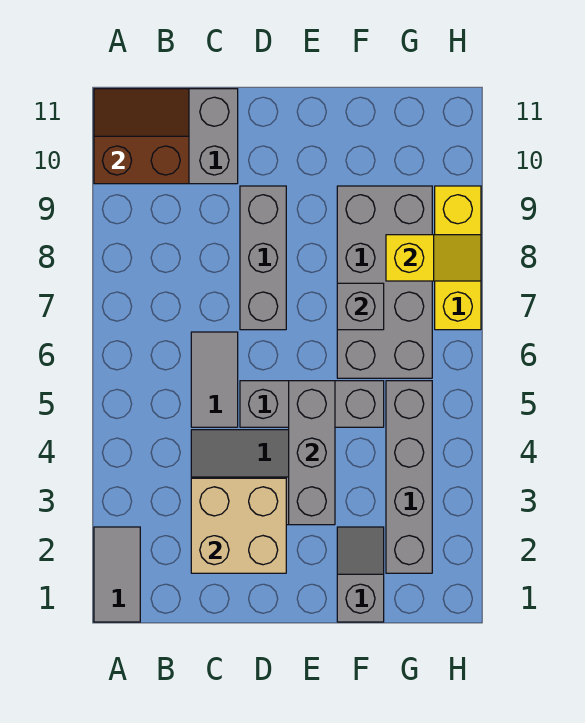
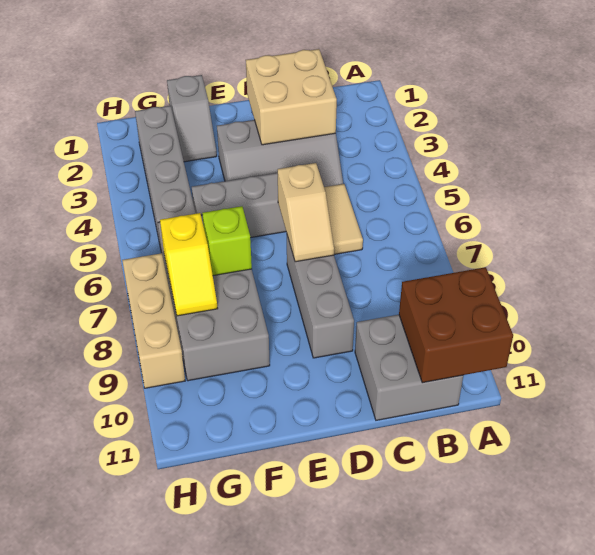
grey tile A1:A2 level 1 -> none
brown slope A10:B11 level 2 top 10 -> brown brick A10:B11 level 2
grey tile C5:C6 level 1 -> tan tile C5:C6 level 1
none -> tan slope D6:D7 level 2 top 6
grey brick E3:E5 level 2 -> none
grey brick F7 level 2 -> lime brick F7 level 2
yellow slope G8:H8 level 2 top G -> yellow slope G7:G8 level 2 top 7
yellow brick H7:H9 level 1 -> tan brick H7:H9 level 1

